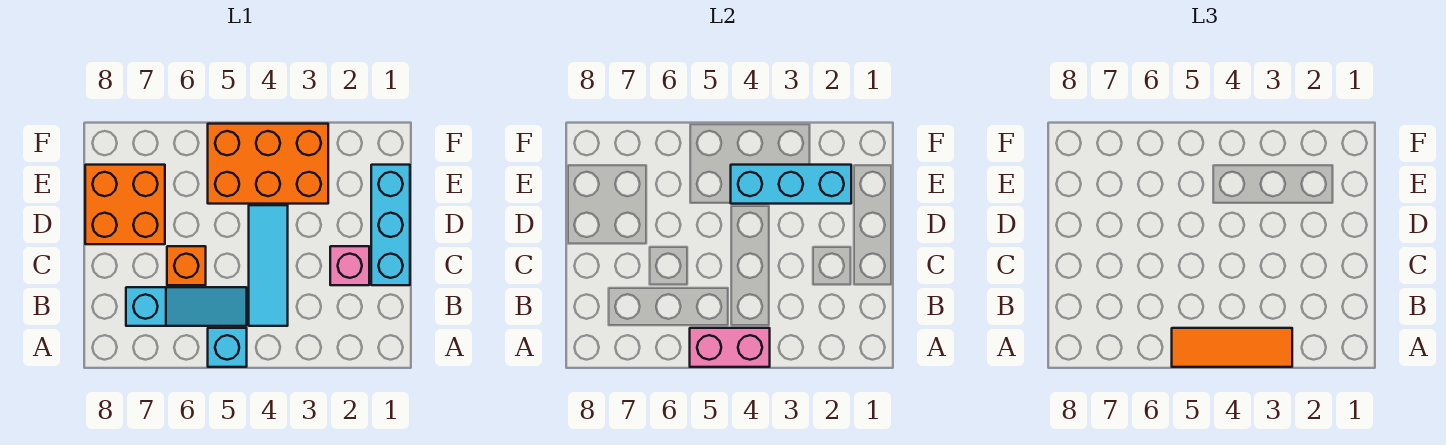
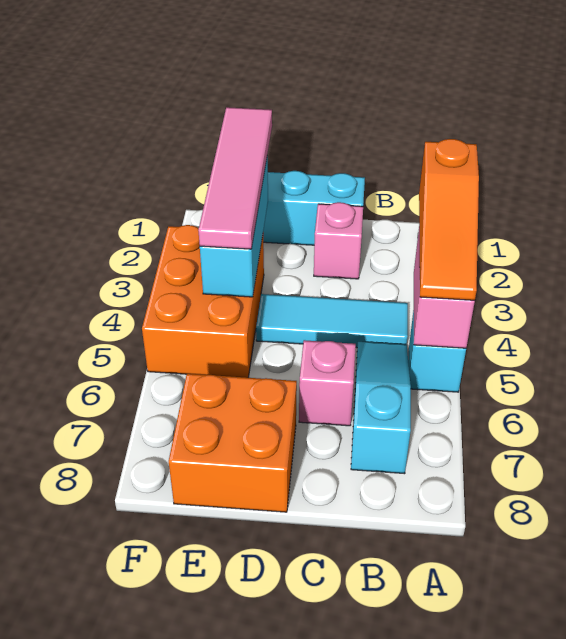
orange tile A3:A5 level 3 -> orange slope A3:A5 level 3 top 3
orange brick C6 level 1 -> pink brick C6 level 1
none -> pink tile E1:E4 level 3

